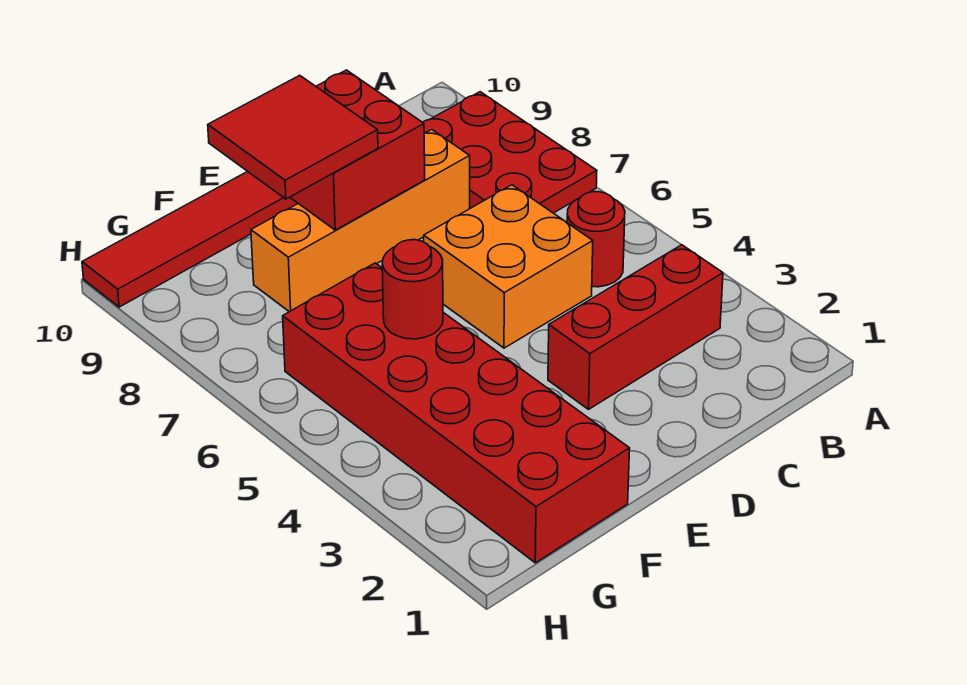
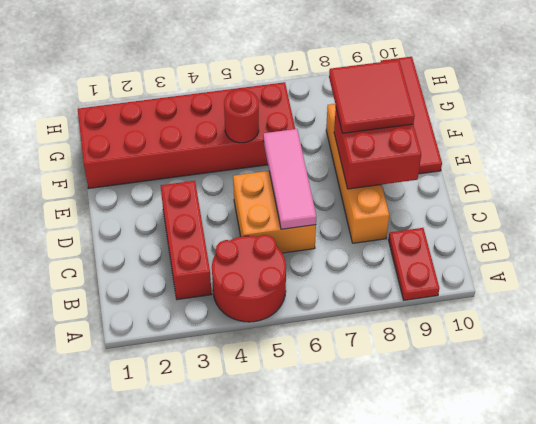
red plate A7:B9 level 1 -> red plate A9:B9 level 1
red round brick B5 level 1 -> red round brick A4:B5 level 1
none -> pink tile C6:E6 level 2

